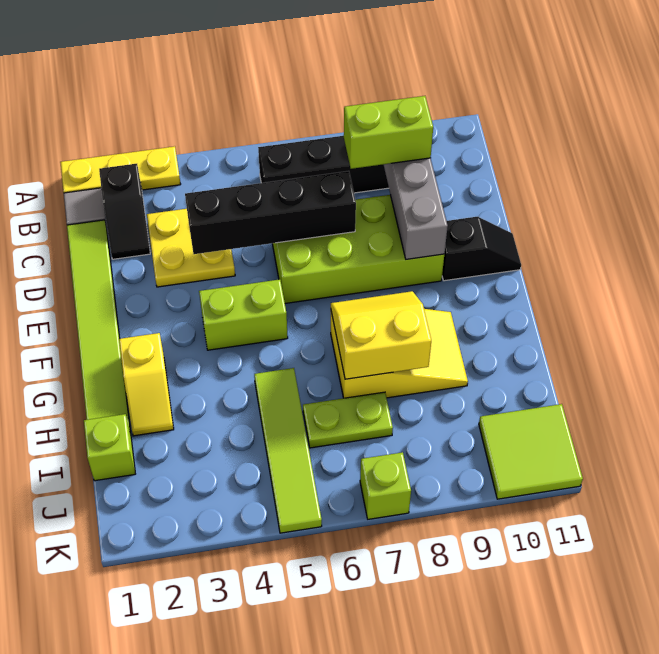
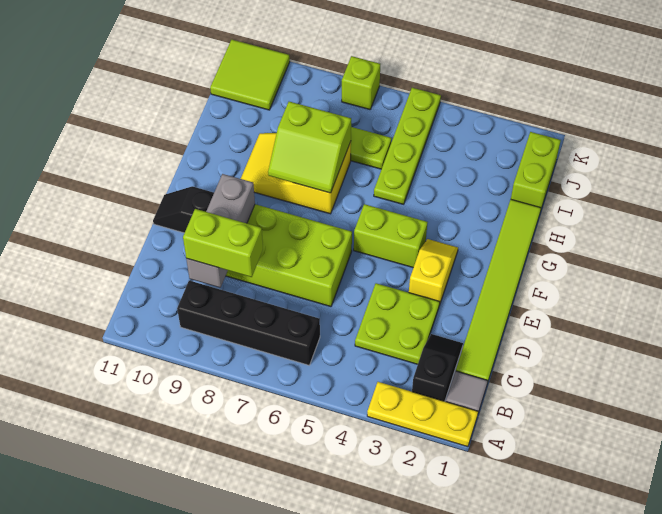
yellow plate C3:D4 level 1 -> lime plate C3:D4 level 1
black brick D4:D7 level 2 -> none
yellow slope G2:H2 level 1 top G -> yellow slope E3:F3 level 1 top E
yellow slope G7:H8 level 2 top H -> lime slope G7:H8 level 2 top H
lime tile H5:K5 level 1 -> lime plate H5:K5 level 1
lime brick I1 level 1 -> lime brick I1:J1 level 1

